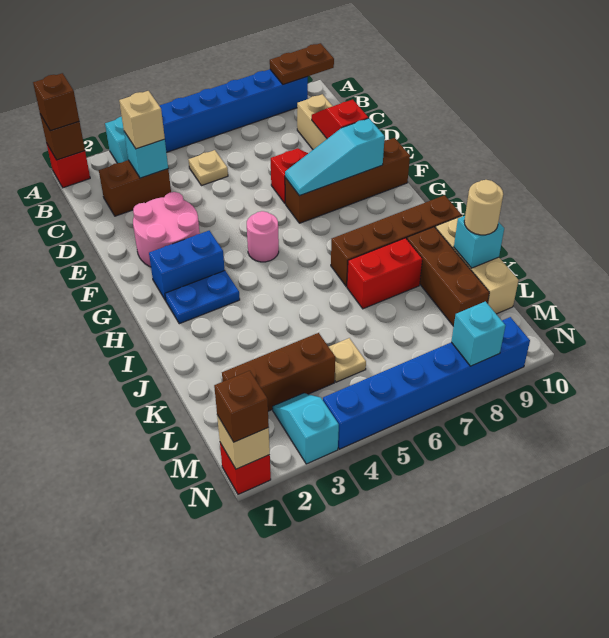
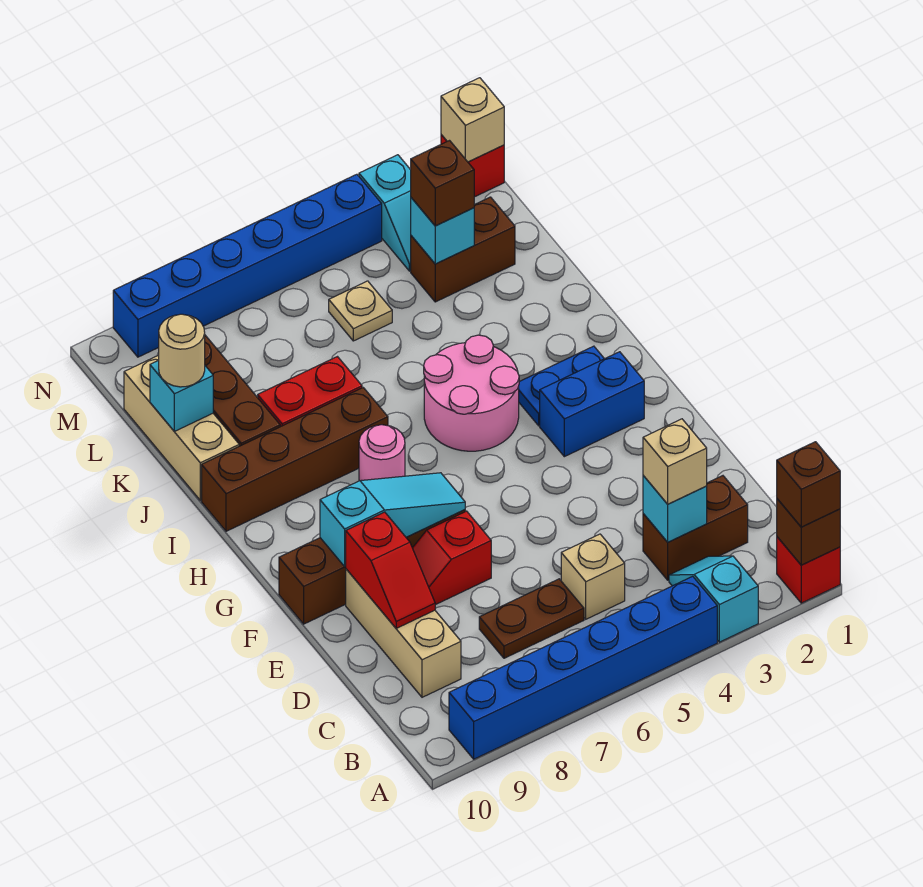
brown plate A9:A10 level 2 -> brown plate C6:C7 level 1
tan plate C5 level 1 -> tan brick C5 level 1
pink round brick E2:F3 level 1 -> pink round brick H4:I5 level 1
pink round brick G5 level 1 -> pink round brick H7 level 1
brown brick L2:L4 level 1 -> brown brick L2:L3 level 1
brown brick N1 level 3 -> brown brick L3 level 3
cyan brick N8 level 2 -> cyan brick L3 level 2

